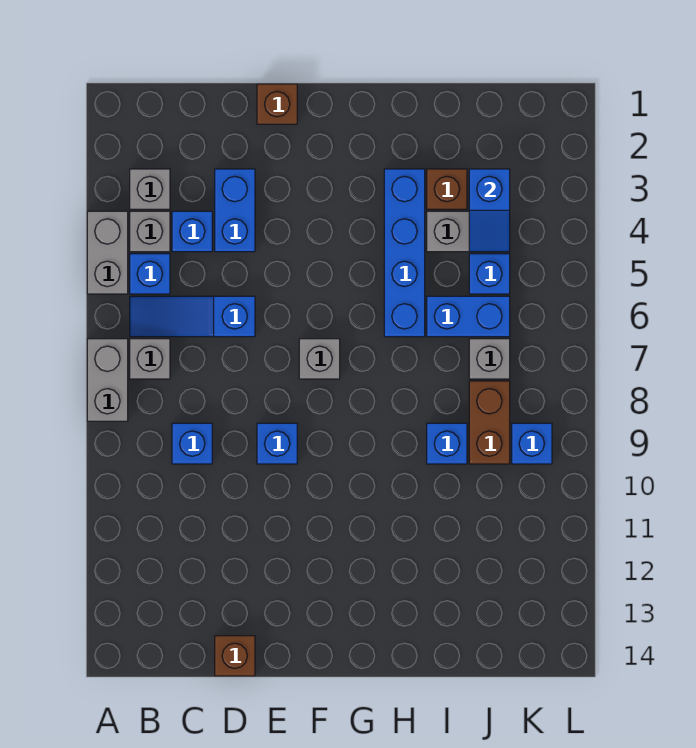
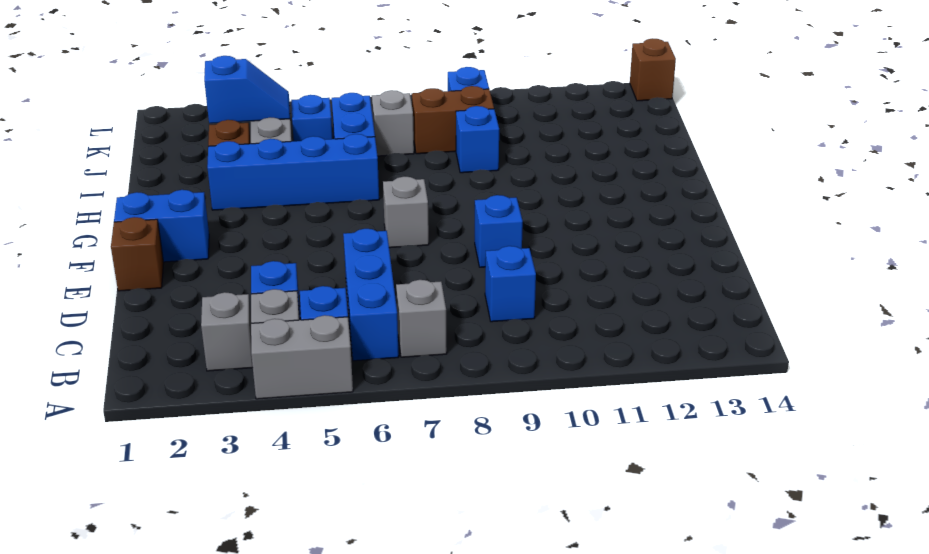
grey brick A7:A8 level 1 -> none
blue slope B6:D6 level 1 top D -> blue brick B6:D6 level 1
blue brick D3:D4 level 1 -> blue brick F1:F2 level 1
brown brick D14 level 1 -> brown brick L14 level 1

